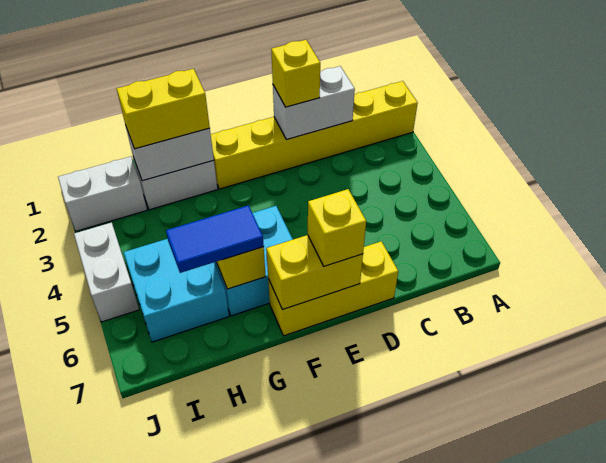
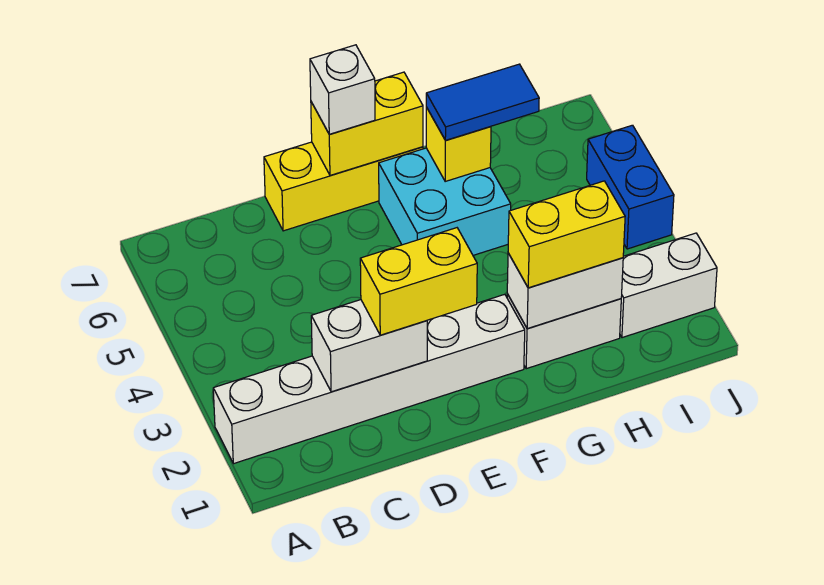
yellow brick A2:F2 level 1 -> white brick A2:F2 level 1
yellow brick D2 level 3 -> yellow brick D2:E2 level 3
yellow brick E7 level 3 -> white brick E7 level 3
cyan brick H5:I6 level 1 -> none
white brick J4:J5 level 1 -> blue brick J4:J5 level 1

